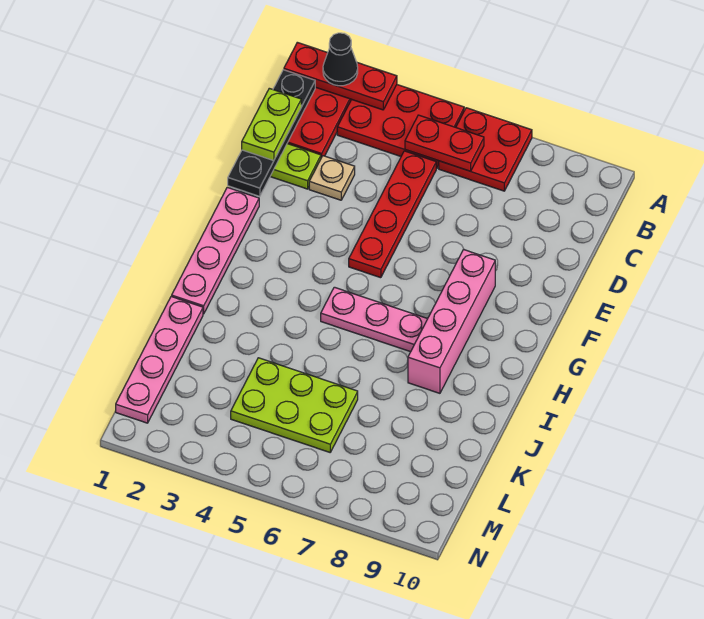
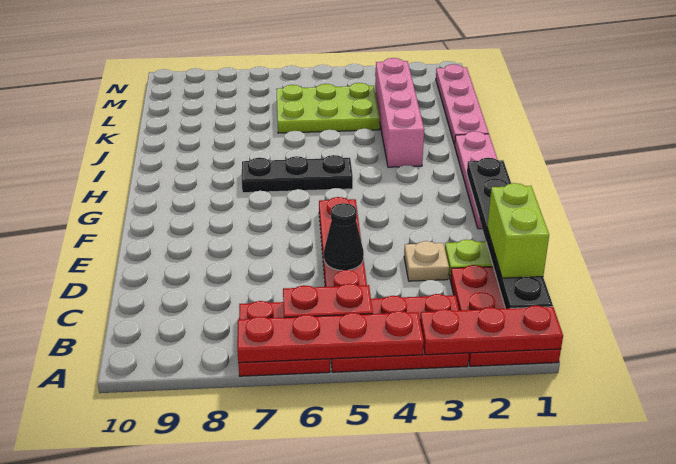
black cone A2 level 3 -> black cone D5 level 2
none -> red plate A4:A7 level 2
black plate B1:E1 level 2 -> black plate B1:G1 level 2
lime plate C1:D1 level 3 -> lime brick C1:D1 level 3
pink brick F8:I8 level 1 -> pink brick I3:L3 level 1
pink plate H5:H7 level 1 -> black plate H5:H7 level 1

